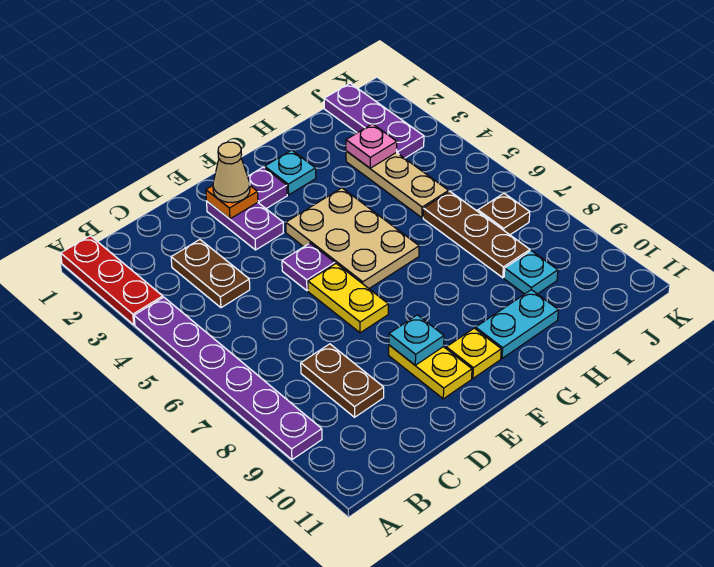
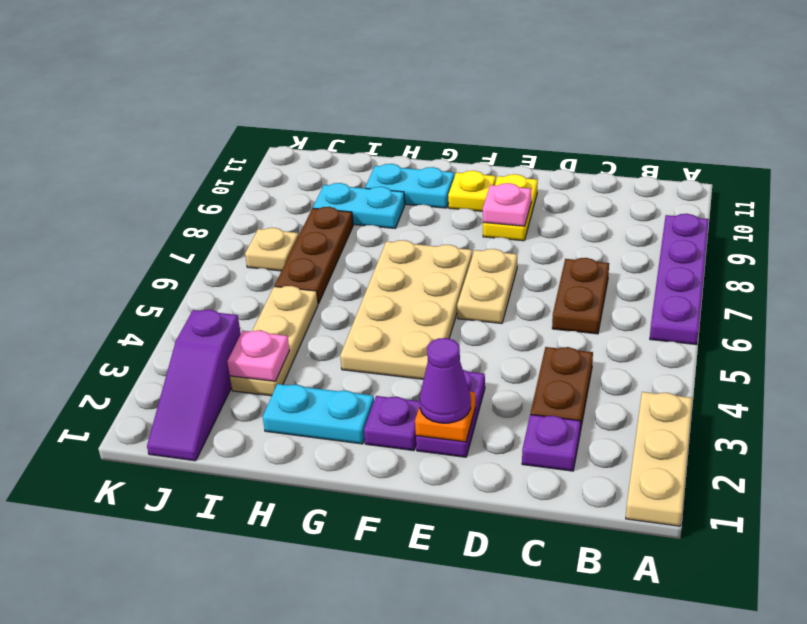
red plate A1:A3 level 1 -> tan plate A1:A3 level 1
purple plate A4:A9 level 1 -> purple plate A6:A9 level 1
brown plate C8:C9 level 1 -> brown plate C6:C7 level 1
tan cone E2 level 3 -> purple cone E2 level 3
purple plate E5 level 1 -> purple plate C2 level 1
yellow plate E6:E7 level 1 -> tan plate E6:E7 level 1
cyan plate E9 level 2 -> pink plate E9 level 2
tan plate F4:G6 level 1 -> tan plate F4:G7 level 1
cyan plate G2 level 1 -> cyan plate G2:H2 level 1
cyan plate I9 level 1 -> cyan plate H9:I9 level 1
purple plate J1:J3 level 1 -> purple slope J1:J3 level 1 top 3
brown plate J7 level 1 -> tan plate J7 level 1

